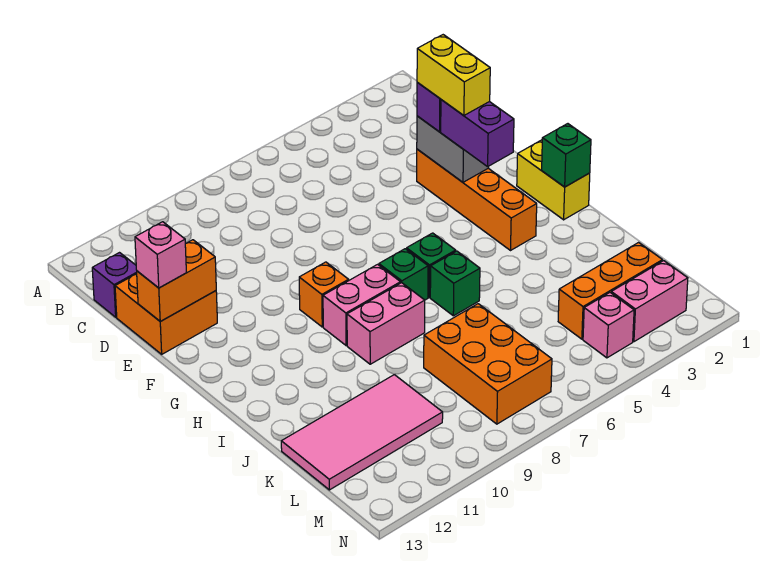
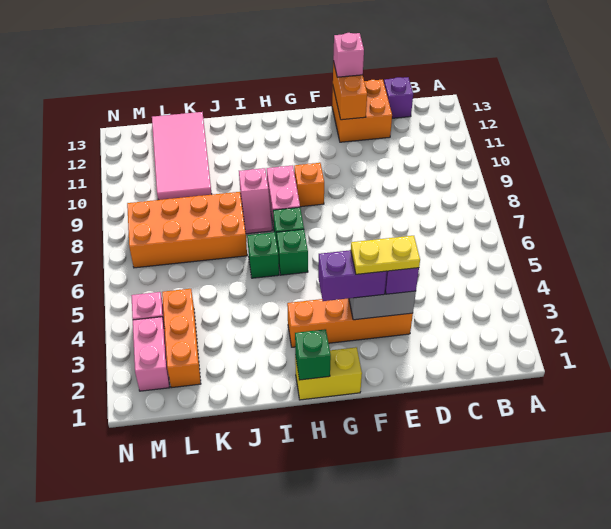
yellow brick E3:F3 level 4 -> yellow plate E3:F3 level 4
pink brick I8:I9 level 1 -> pink slope I8:I9 level 1 top 9
orange brick K7:M8 level 1 -> orange brick J7:M8 level 1

